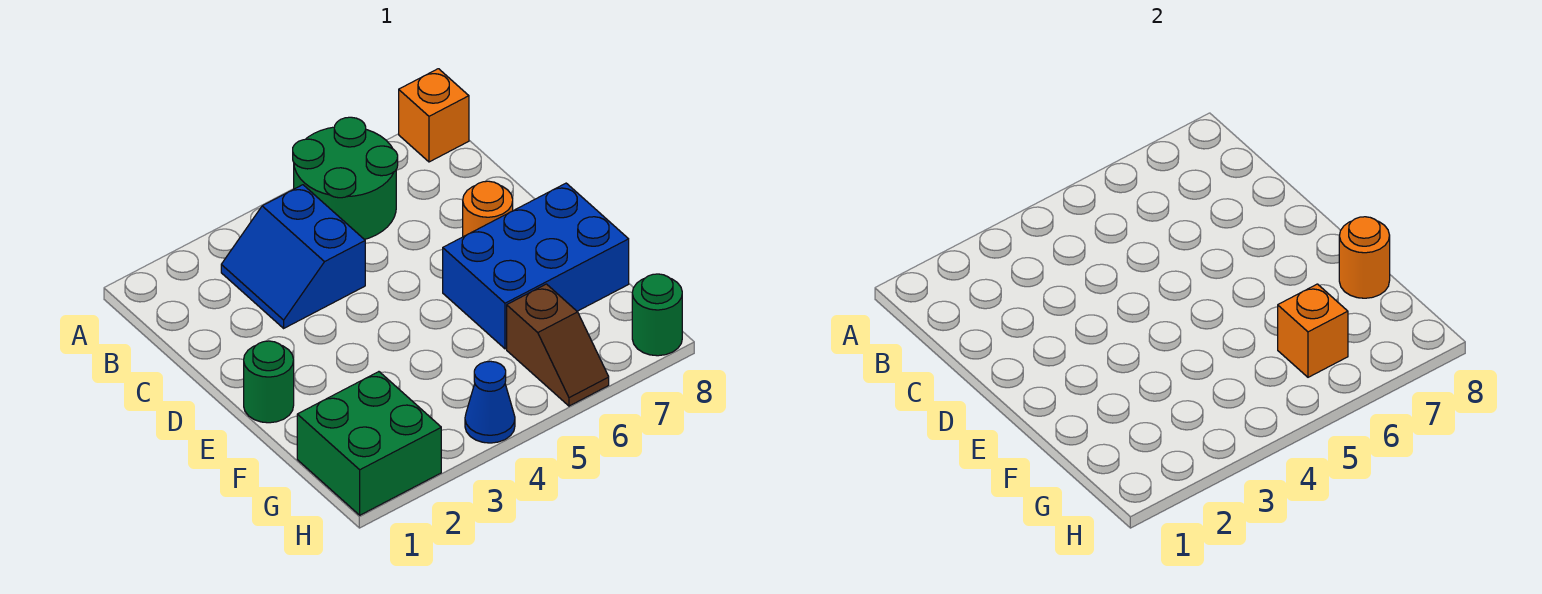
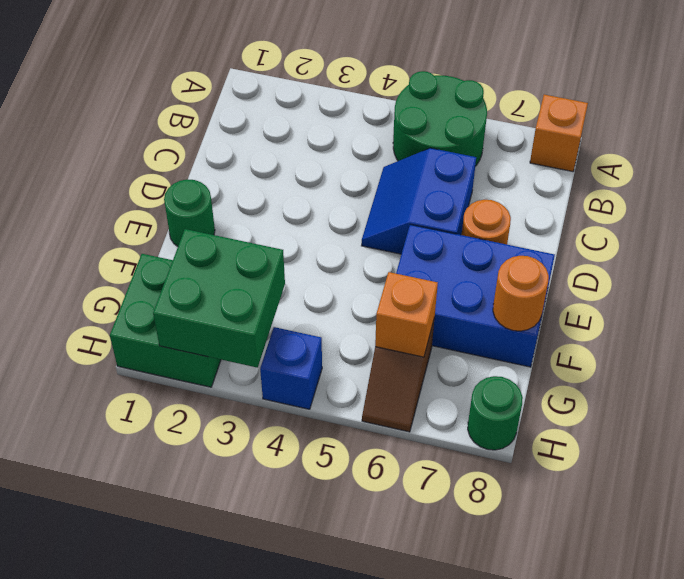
blue slope B3:C4 level 1 top 4 -> blue slope C5:D6 level 1 top 6
none -> green brick G2:H3 level 2
blue cone H4 level 1 -> blue brick H4 level 1

